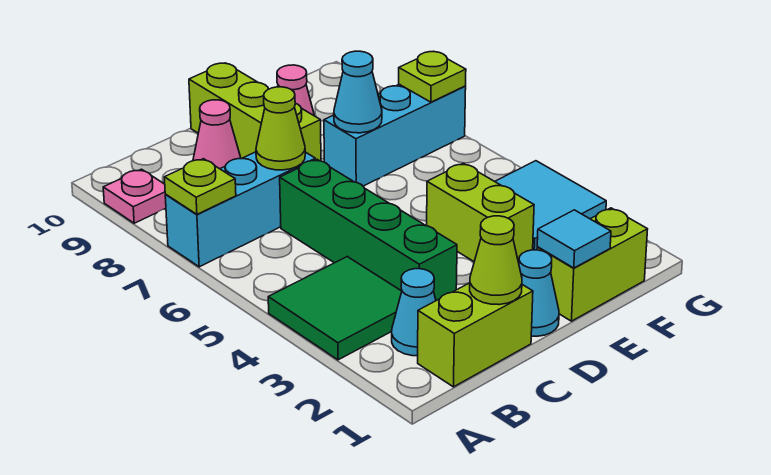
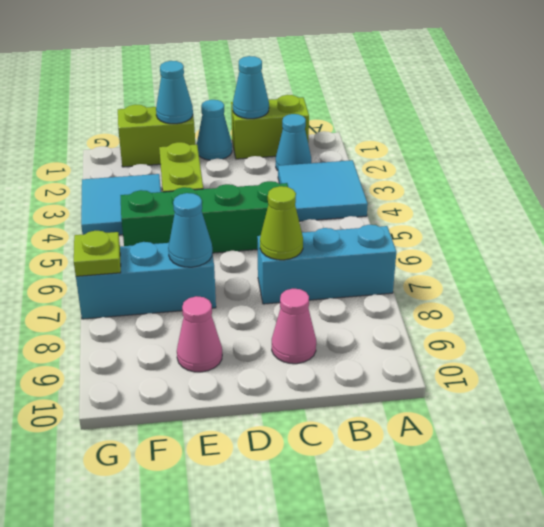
green tile A3:B4 level 1 -> cyan tile A3:B4 level 1
lime plate A7 level 2 -> none
pink plate A9 level 1 -> none
lime cone C1 level 2 -> cyan cone C1 level 2
green brick C3:C6 level 1 -> green brick C5:F5 level 1
lime brick D8:D10 level 1 -> none
cyan tile E1 level 2 -> cyan cone E1 level 2

